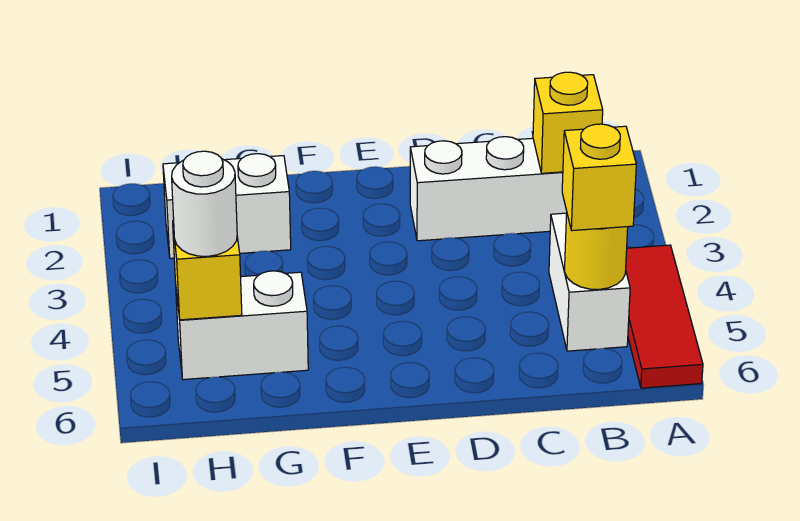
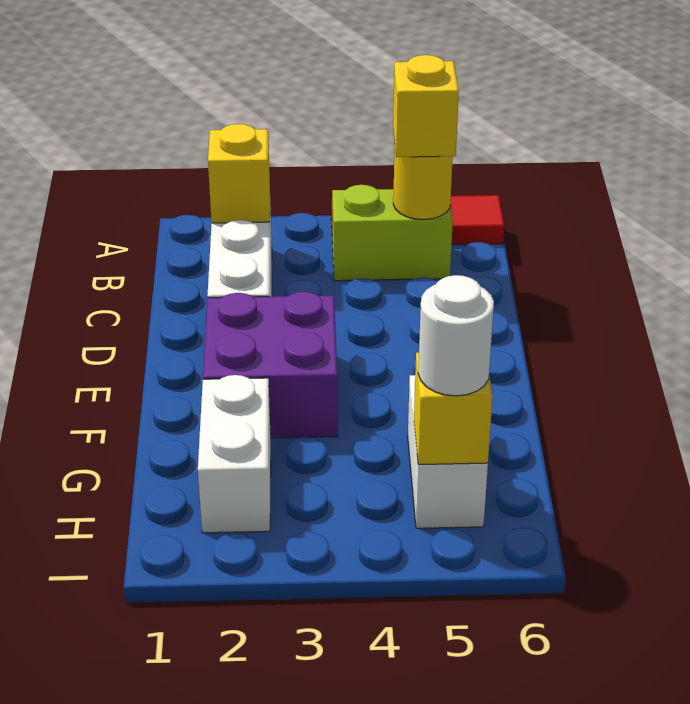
white brick B4:B5 level 1 -> lime brick B4:B5 level 1
none -> purple brick E2:F3 level 1

